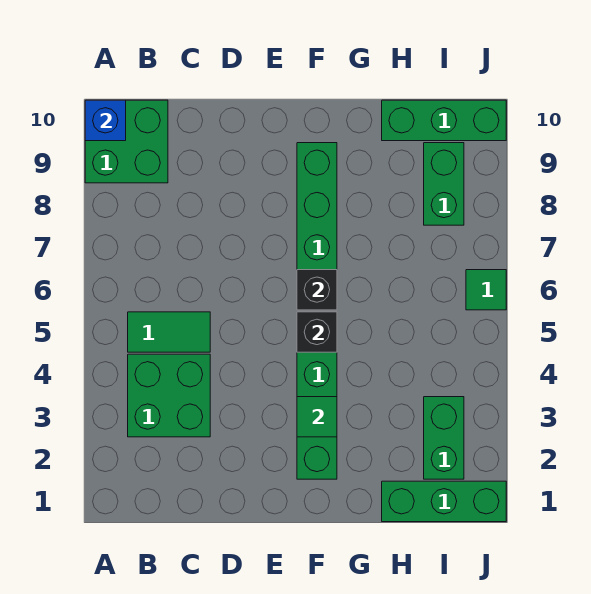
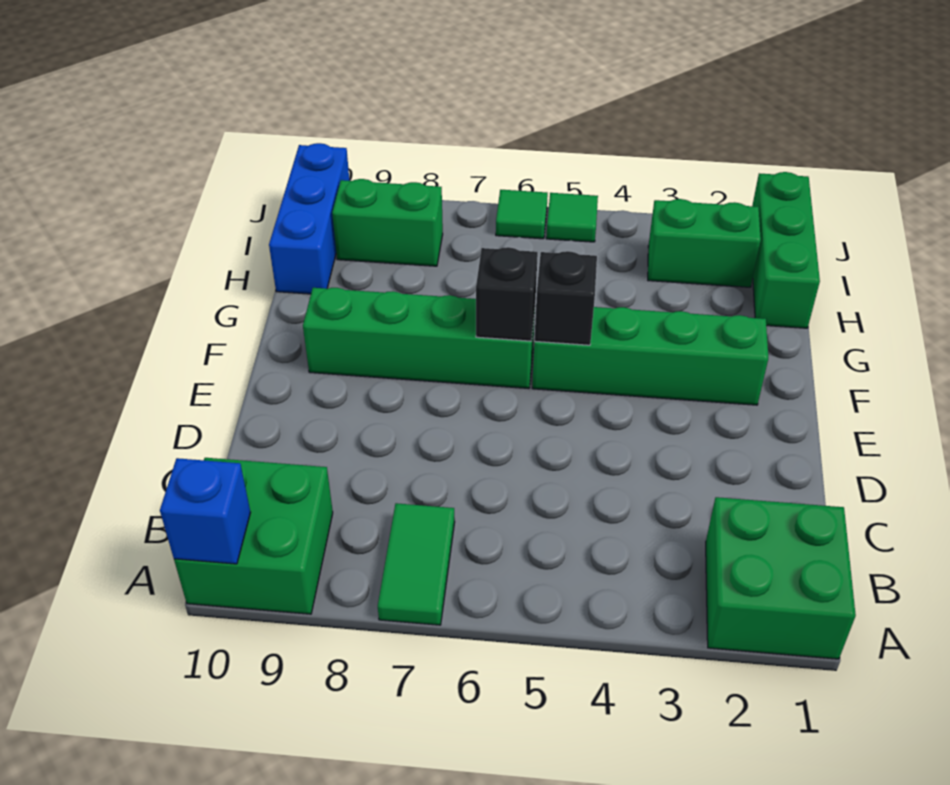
green brick B3:C4 level 1 -> green brick A1:B2 level 1
green tile B5:C5 level 1 -> green tile A7:B7 level 1
green tile F3 level 2 -> green tile J5 level 1
green brick H10:J10 level 1 -> blue brick H10:J10 level 1

